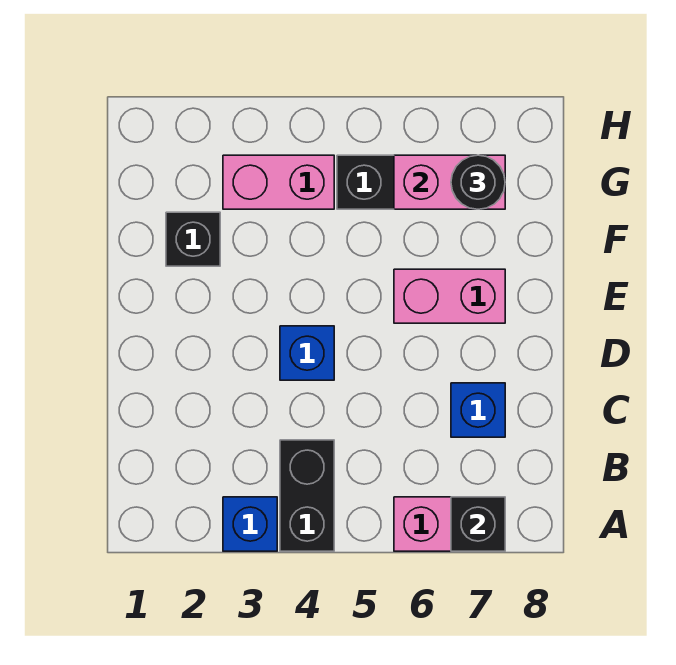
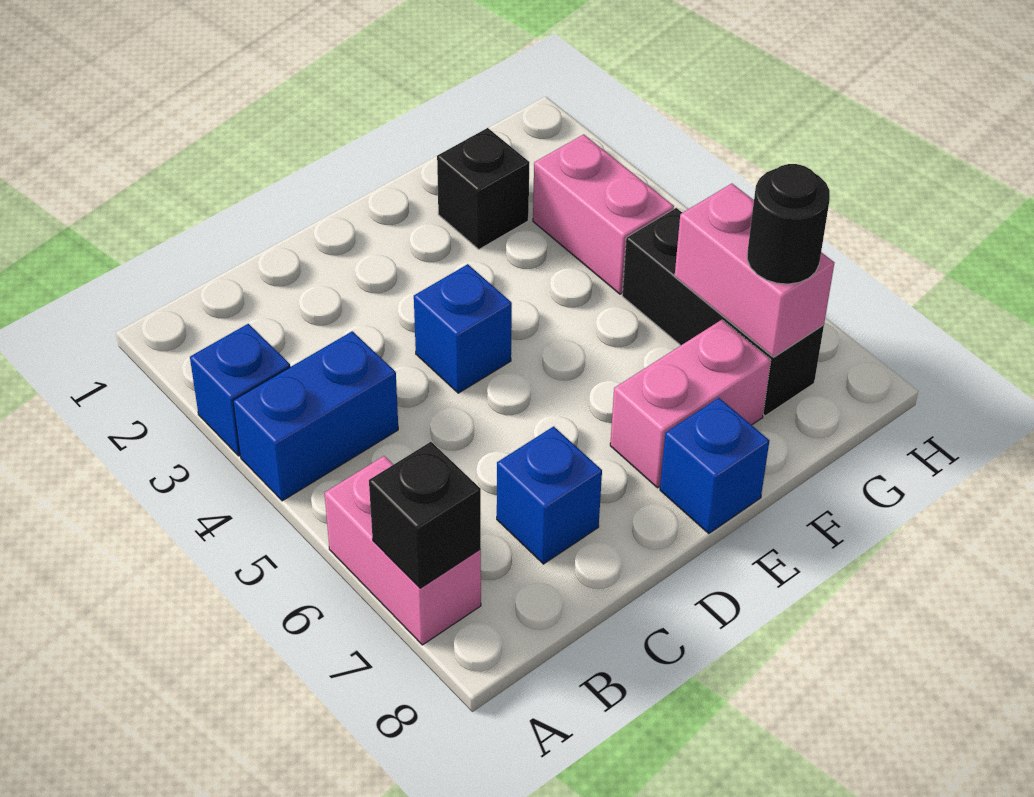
black brick A4:B4 level 1 -> blue brick A4:B4 level 1
pink brick E6:E7 level 1 -> pink brick E7:F7 level 1
none -> blue brick E8 level 1

